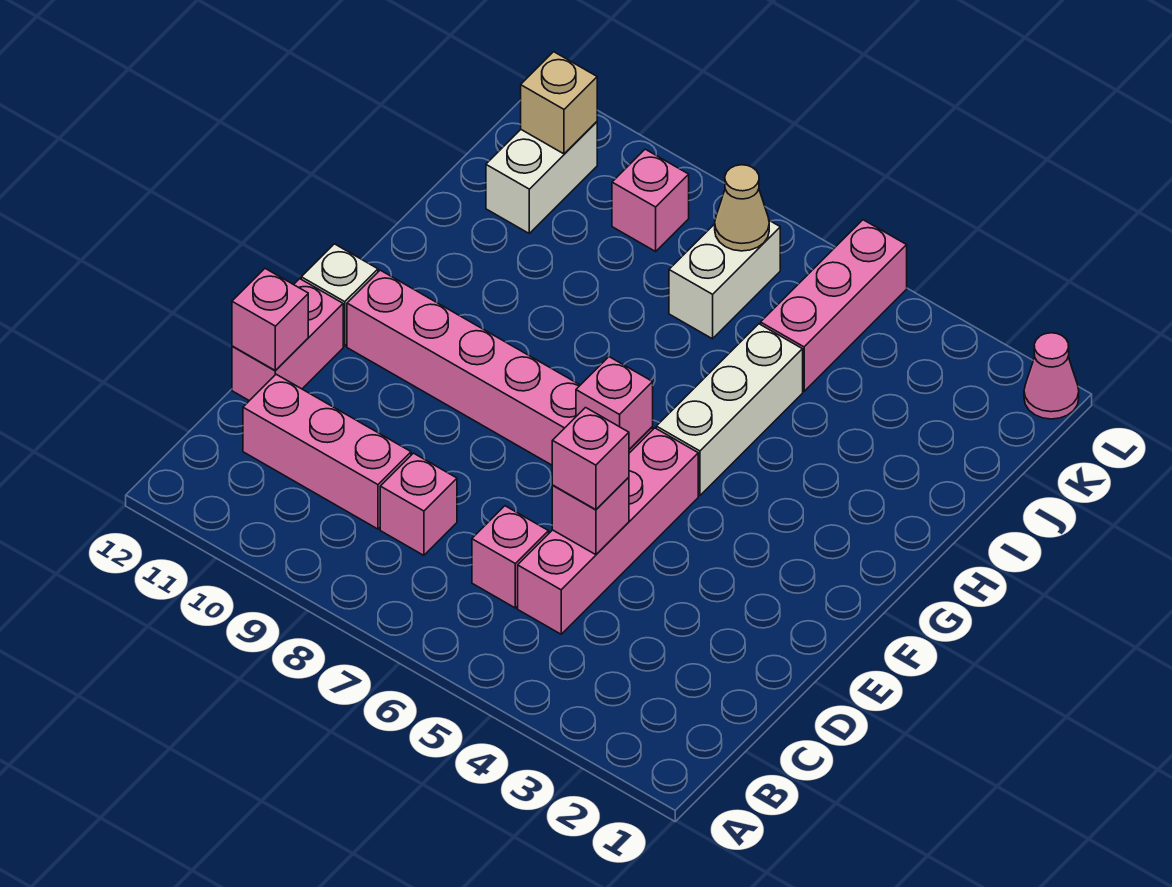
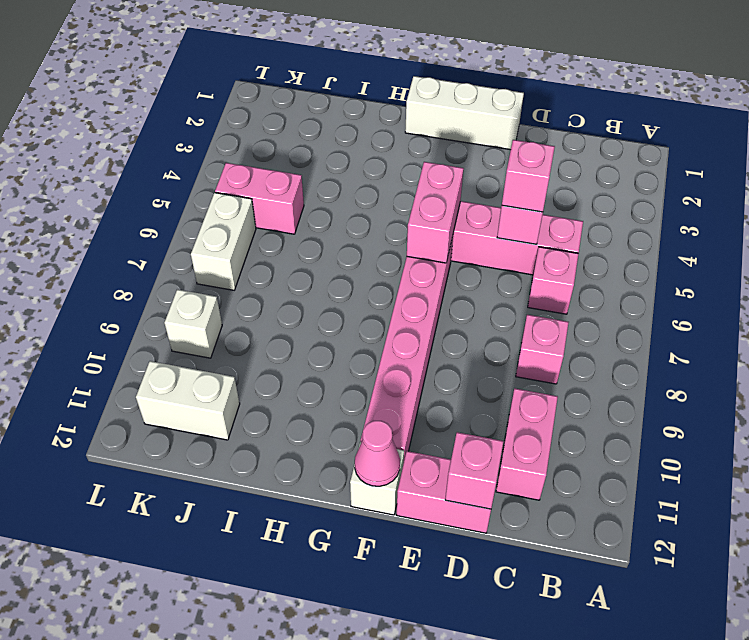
pink brick C9:C11 level 1 -> pink brick C10:C11 level 1
pink brick F6 level 2 -> pink brick F5:F6 level 2
white brick G5:I5 level 1 -> white brick E1:G1 level 1
pink brick J5:L5 level 1 -> pink brick J5:K5 level 1
white brick J7:K7 level 1 -> white brick K6:K7 level 1
tan cone K7 level 2 -> none
pink brick K9 level 1 -> white brick K9 level 1
tan brick K11 level 2 -> none
pink cone L1 level 1 -> pink cone F12 level 2

